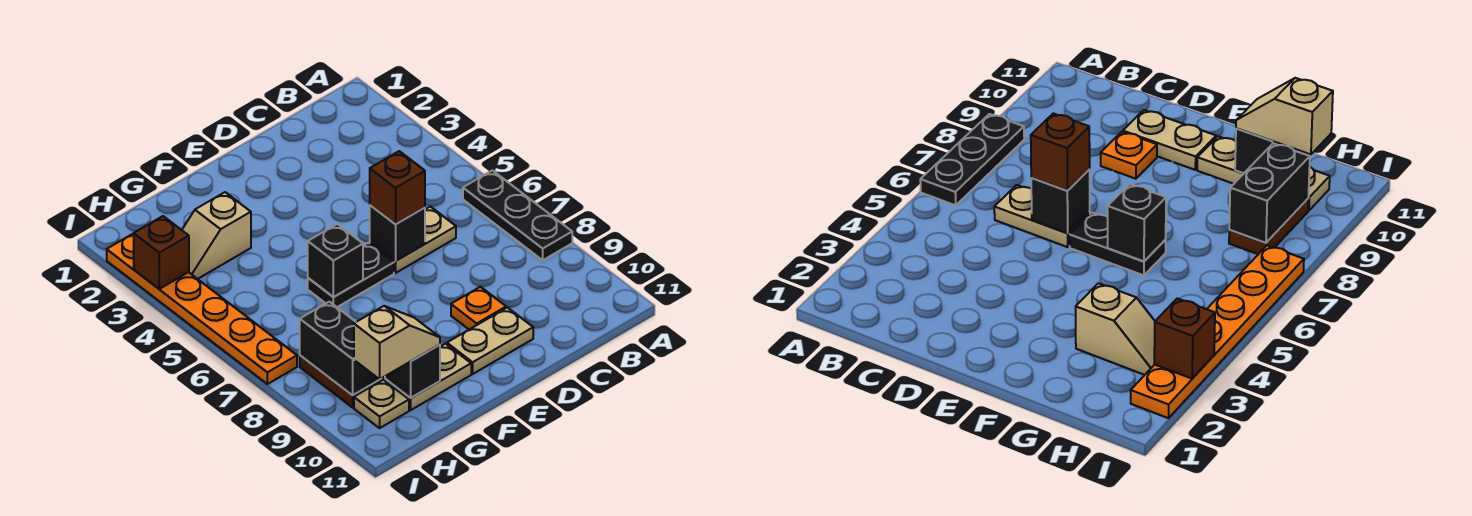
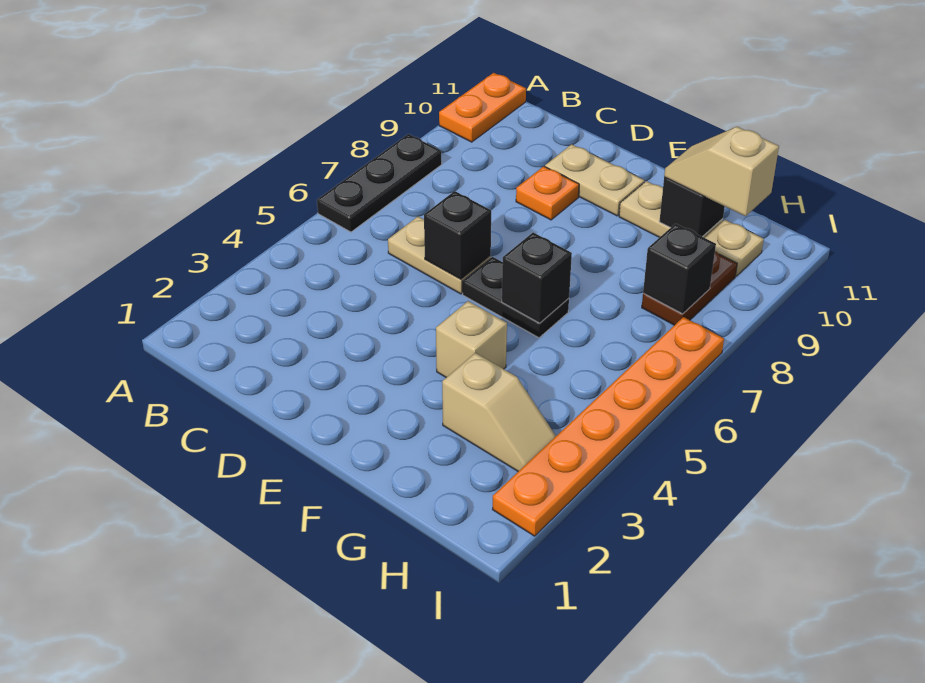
none -> orange plate A10:A11 level 1
brown brick D6 level 3 -> none
none -> tan brick F4 level 1
black brick H8:H9 level 2 -> black brick H8 level 2
brown brick I3 level 2 -> none

